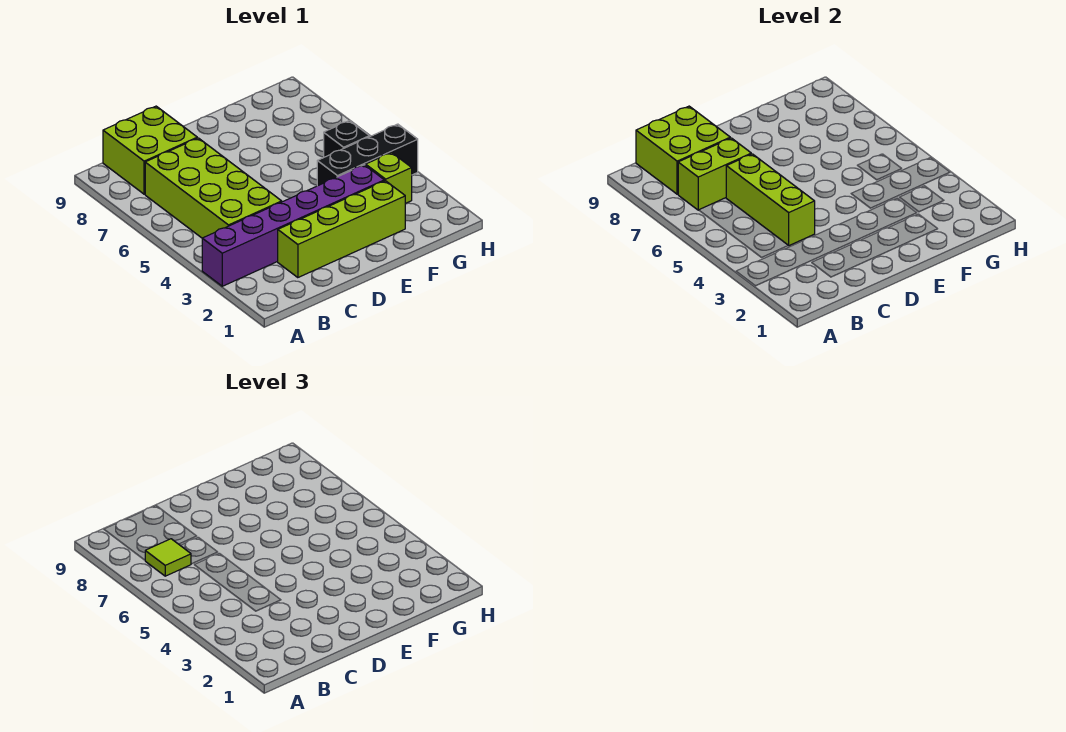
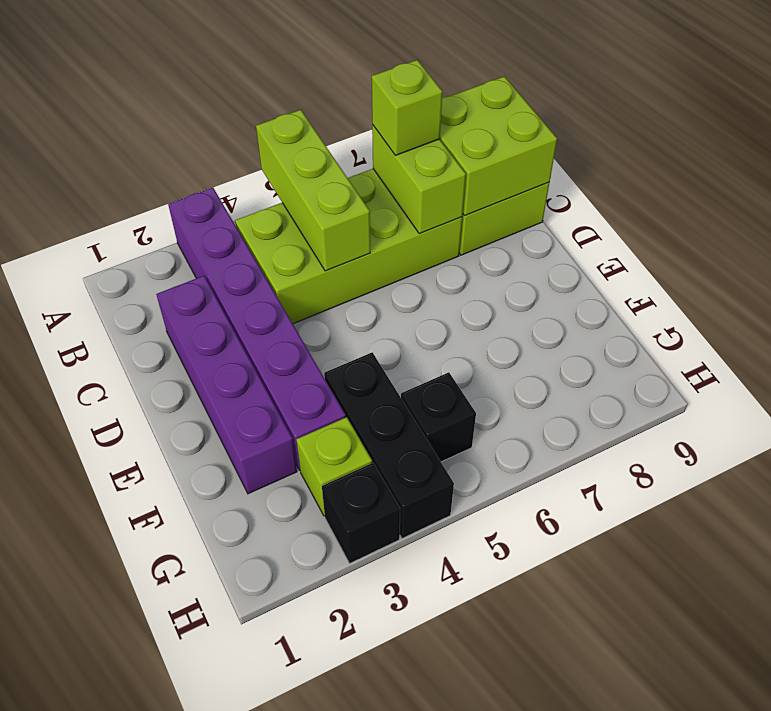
lime tile B7 level 3 -> lime brick B7 level 3
lime brick C2:F2 level 1 -> purple brick C2:F2 level 1
lime brick C4:C6 level 2 -> lime brick A5:C5 level 2
none -> black brick H3 level 1

